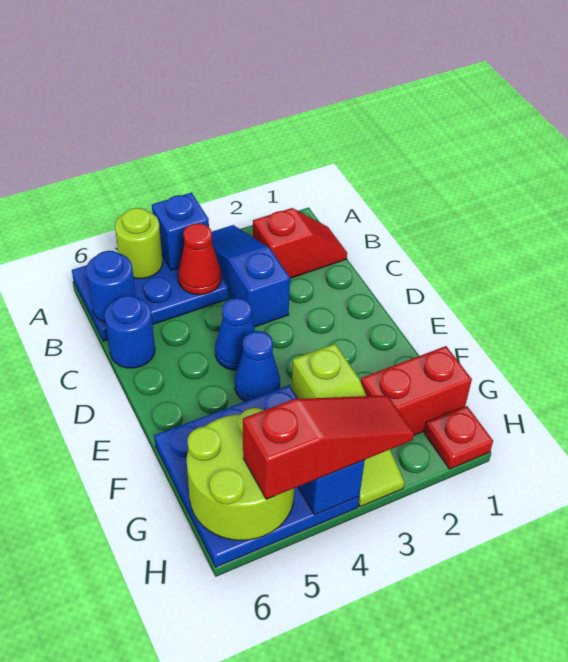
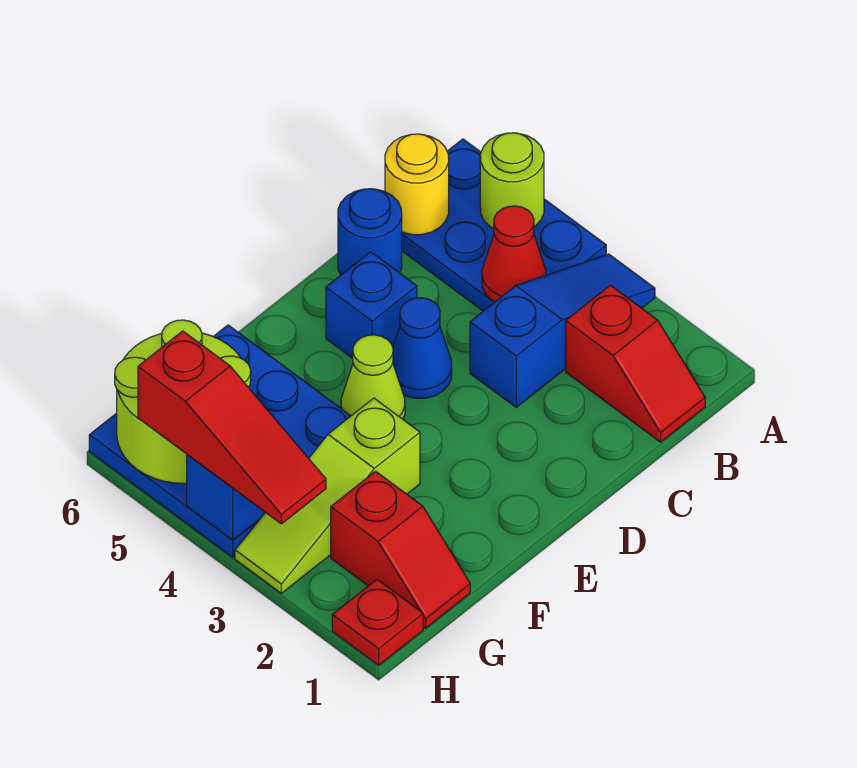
blue brick A4 level 2 -> blue brick D5 level 1
blue round brick B6 level 2 -> yellow round brick B6 level 2
blue cone E4 level 1 -> lime cone E4 level 1
red brick G1:G2 level 1 -> red slope G1:G2 level 1 top 2

